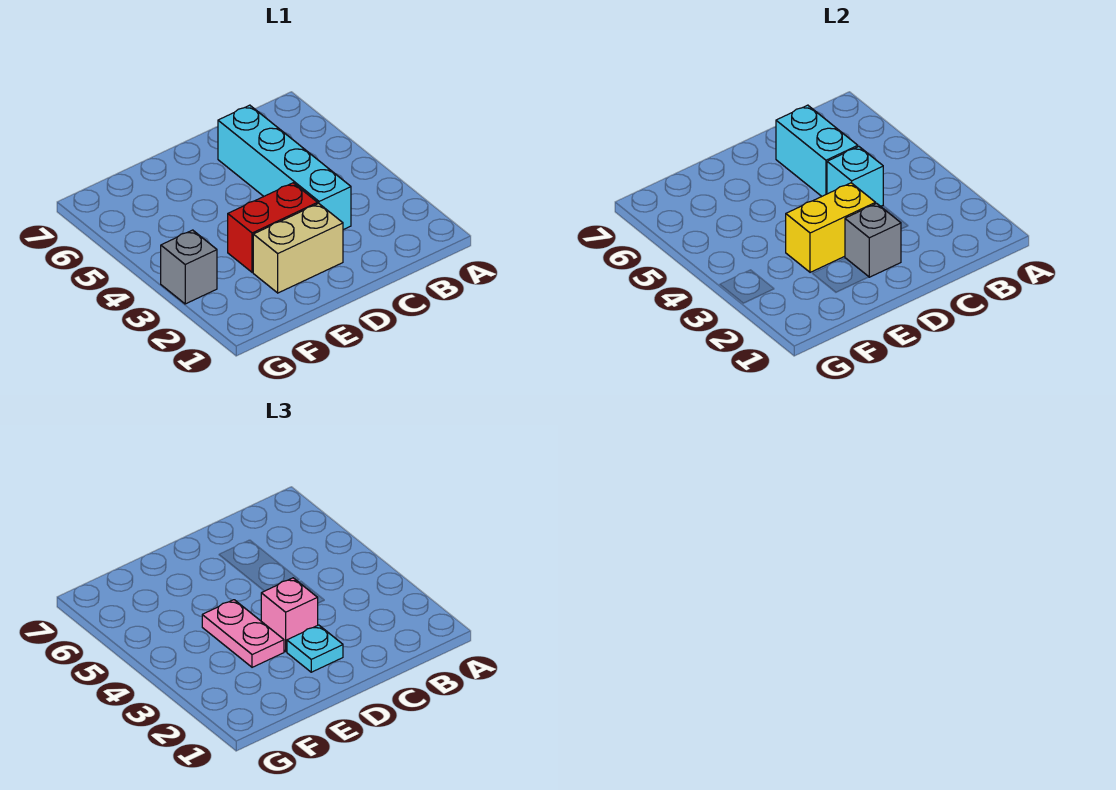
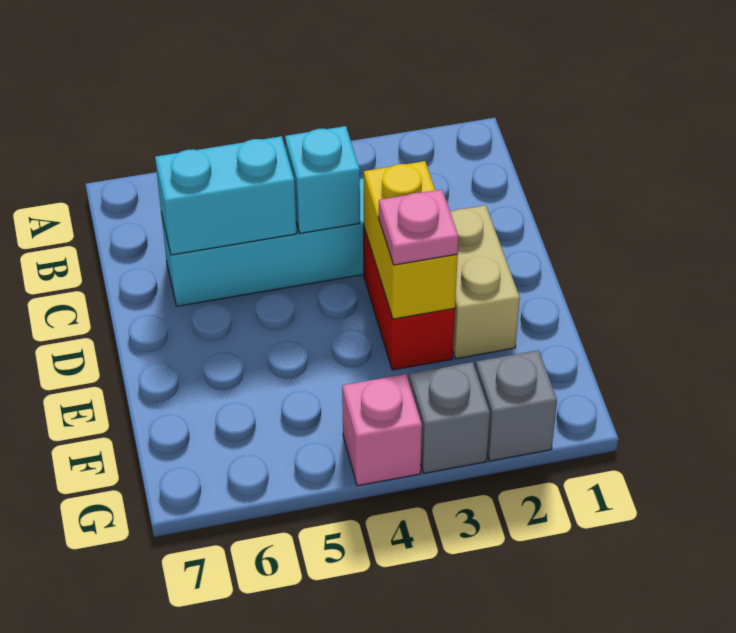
grey brick D2 level 2 -> grey brick G2 level 1
cyan plate D2 level 3 -> none
pink brick D3 level 3 -> pink brick G4 level 1
pink plate E3:E4 level 3 -> pink plate E3 level 3

